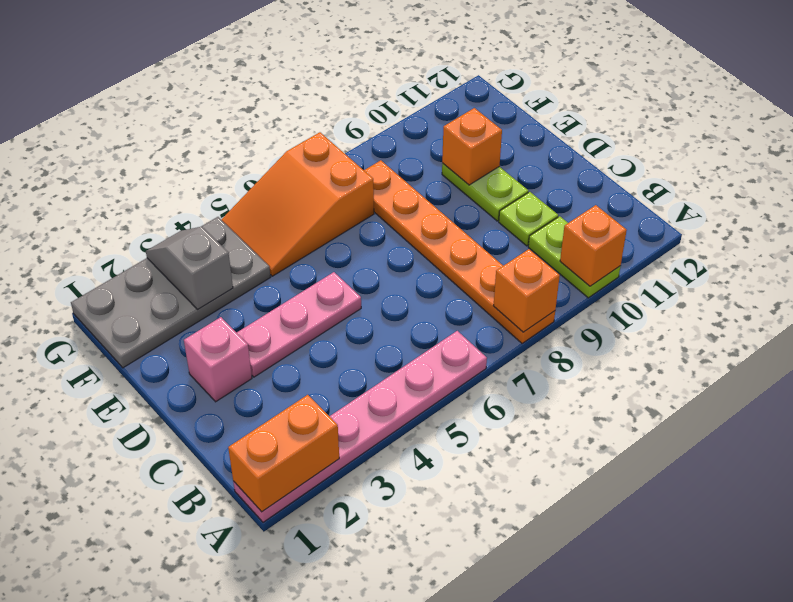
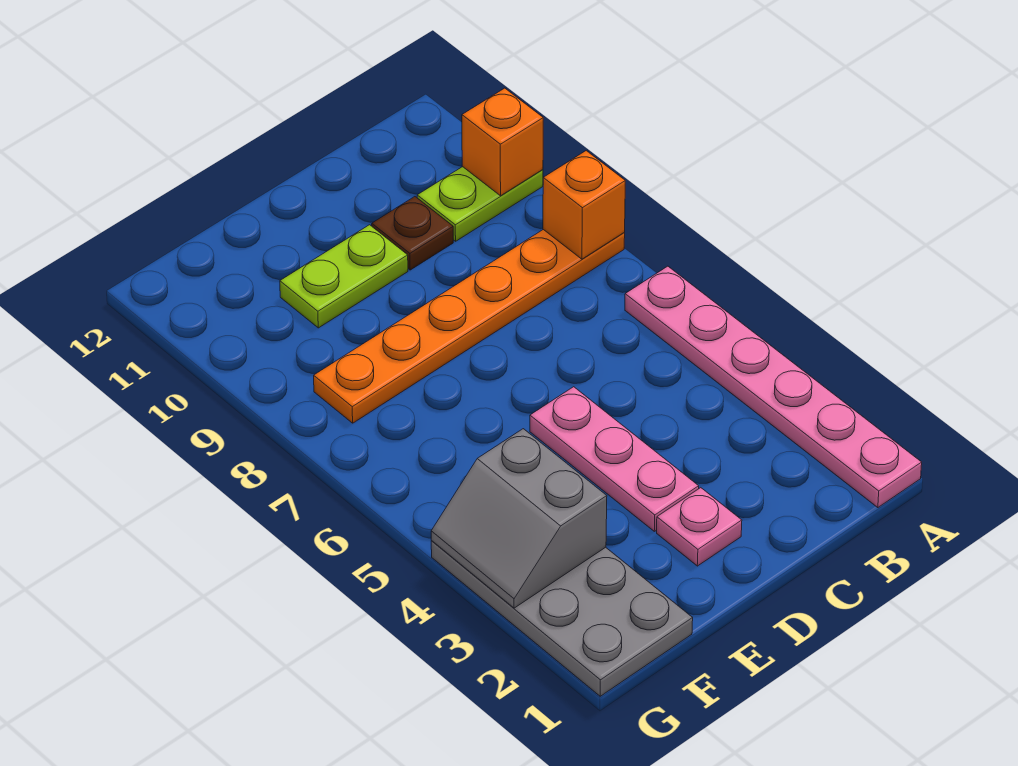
orange brick A1:A2 level 2 -> none
lime plate C10 level 1 -> brown plate C10 level 1
pink brick D2 level 1 -> pink plate D2 level 1
orange brick E10 level 2 -> none
grey slope F3:G3 level 2 top F -> grey slope F3:G4 level 2 top F
orange slope F5:G7 level 1 top 7 -> none

